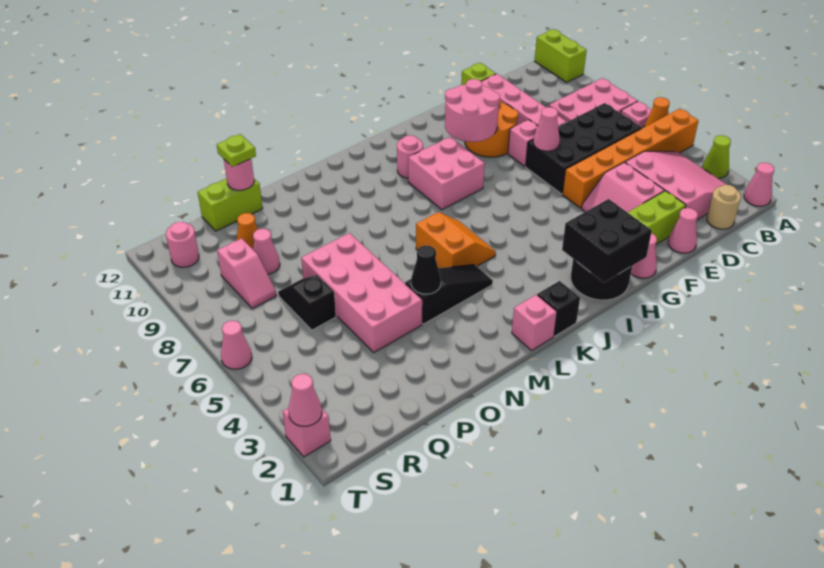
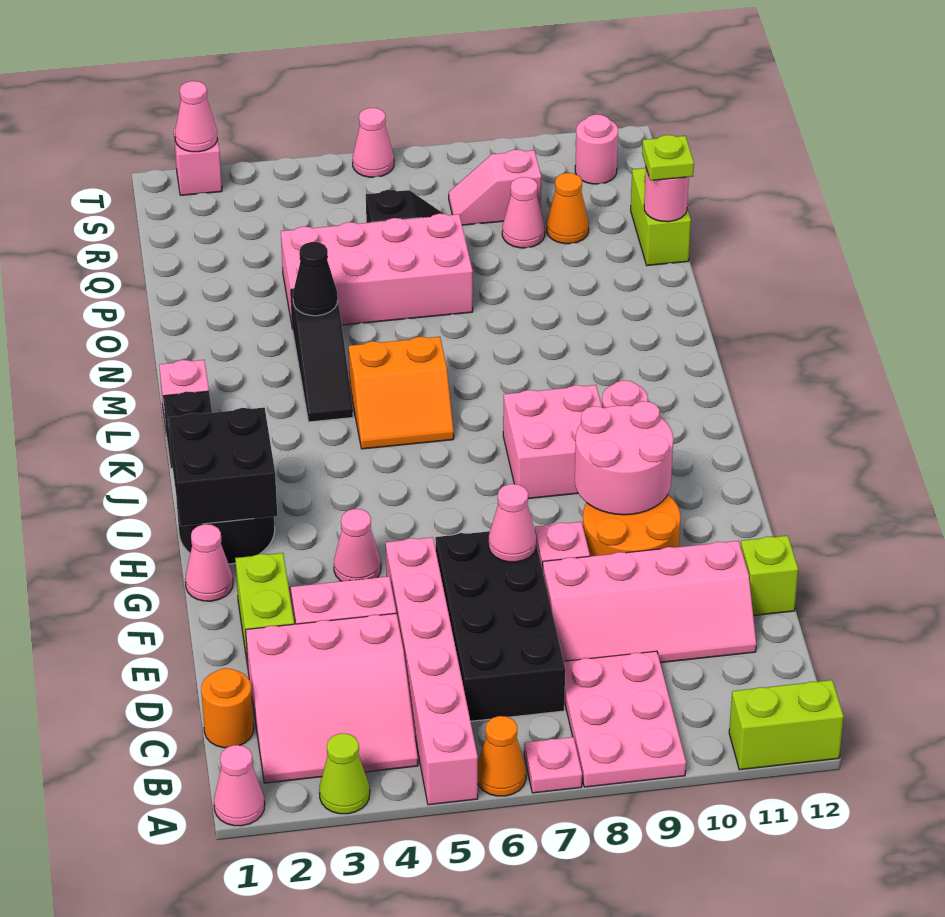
orange brick A5:F5 level 1 -> pink brick A5:F5 level 1
tan round brick C1 level 1 -> orange round brick C1 level 1
pink cone E1 level 1 -> pink cone G4 level 1

